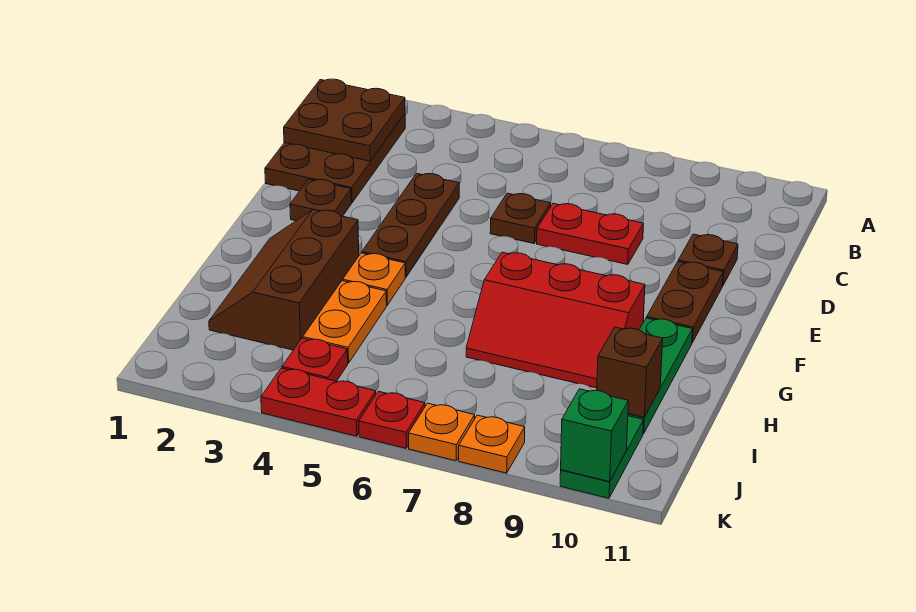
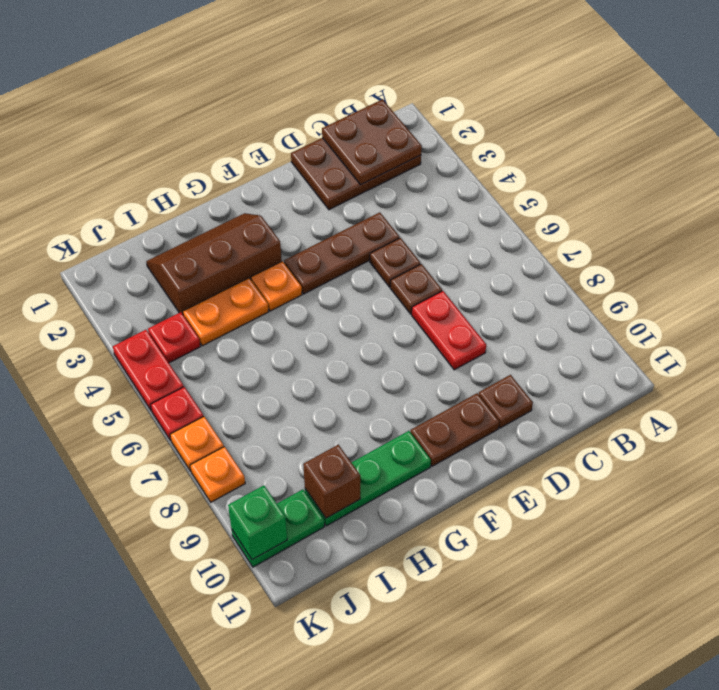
brown plate E2 level 1 -> brown plate D5 level 1
red slope G7:H9 level 1 top G -> none

